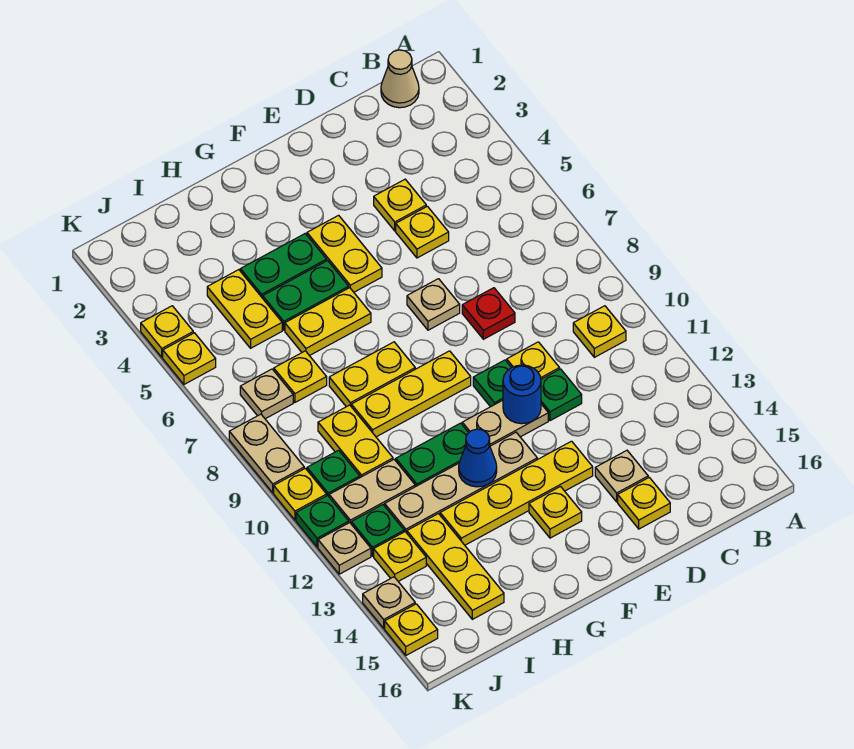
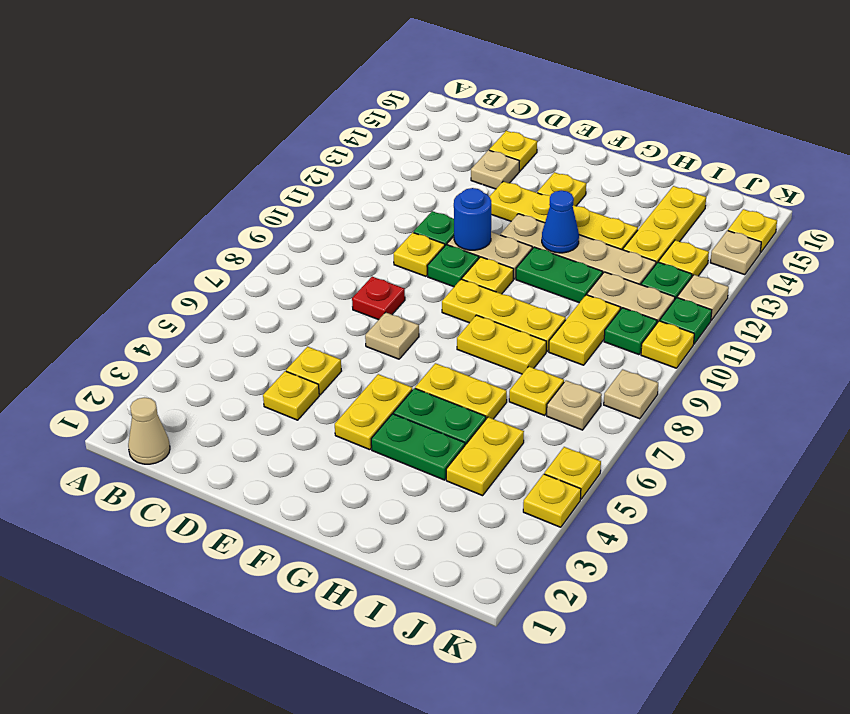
yellow plate B10 level 1 -> yellow plate F10 level 1
tan plate K8:K9 level 1 -> tan plate K8 level 1

